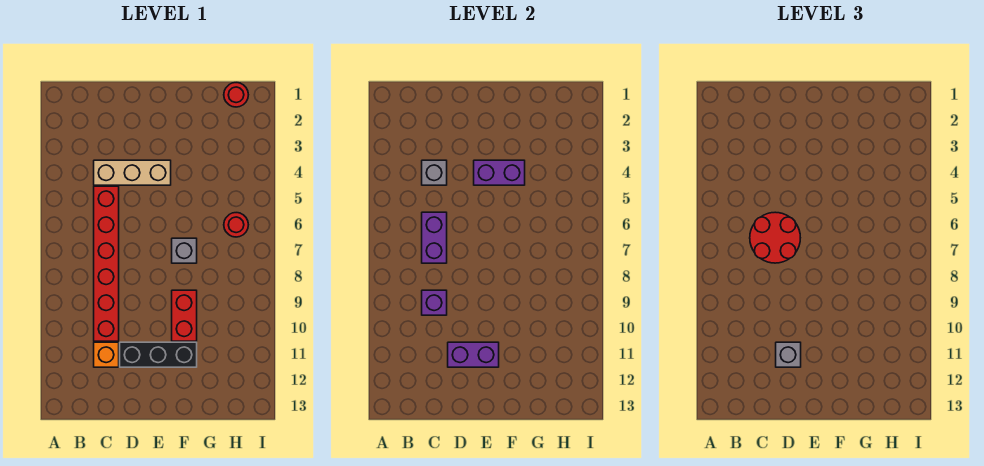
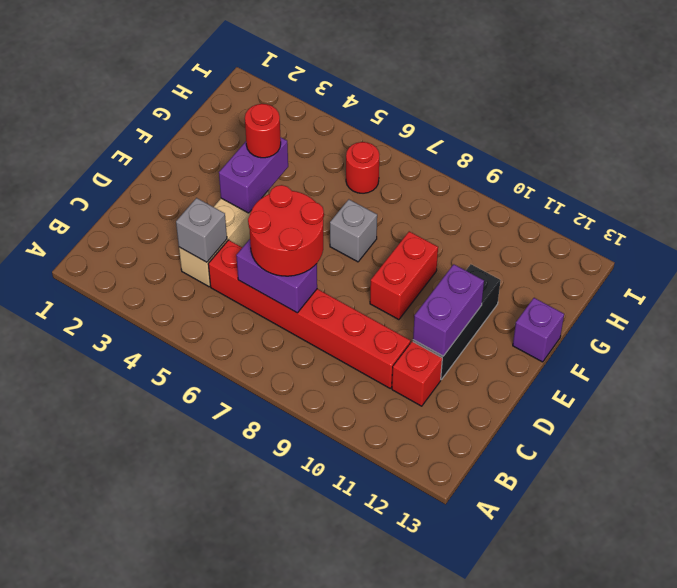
purple brick C9 level 2 -> purple brick F13 level 1
orange brick C11 level 1 -> red brick C11 level 1
grey brick D11 level 3 -> none
red brick F9:F10 level 1 -> red brick E9:F9 level 1
red round brick H1 level 1 -> red round brick F4 level 3

